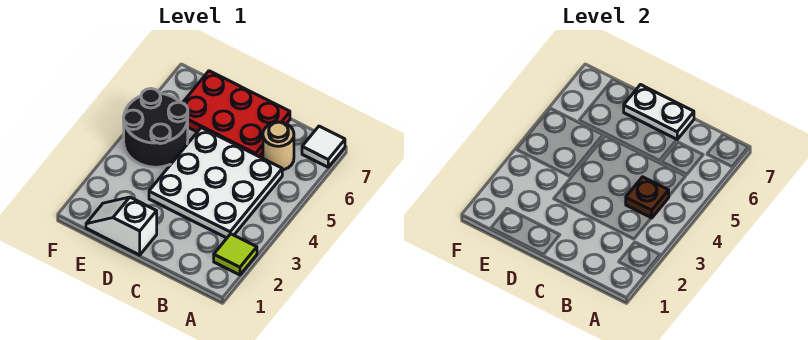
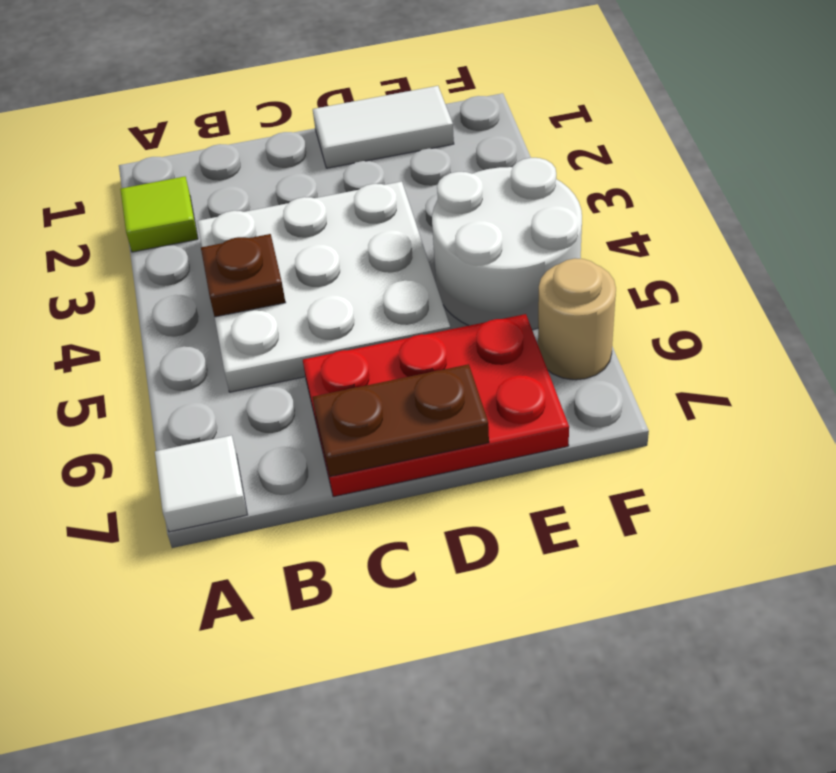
tan round brick B6 level 1 -> tan round brick F6 level 1
white plate C7:D7 level 2 -> brown plate C7:D7 level 2
white slope D1:E1 level 1 top D -> white tile D1:E1 level 1
black round brick E4:F5 level 1 -> white round brick E4:F5 level 1

